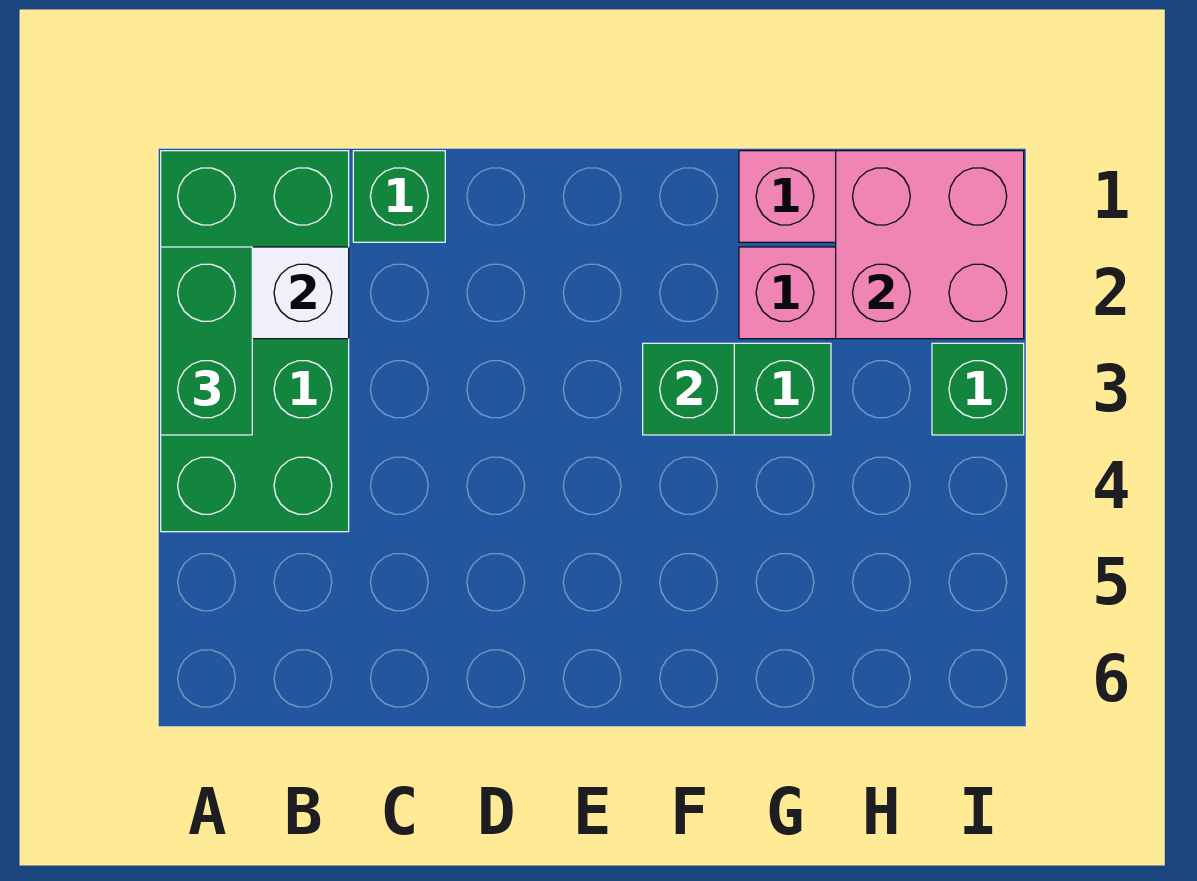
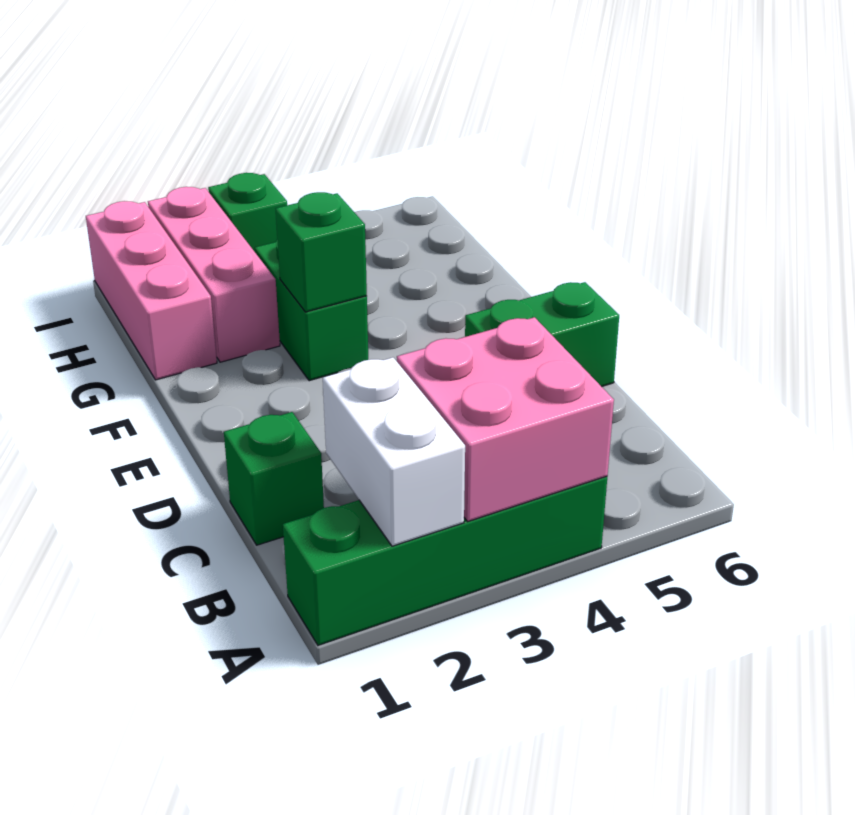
green brick A1:B4 level 1 -> green brick A1:A4 level 1
green brick A2:A3 level 3 -> green brick D5:D6 level 1
pink brick H1:I2 level 2 -> pink brick A3:B4 level 2

